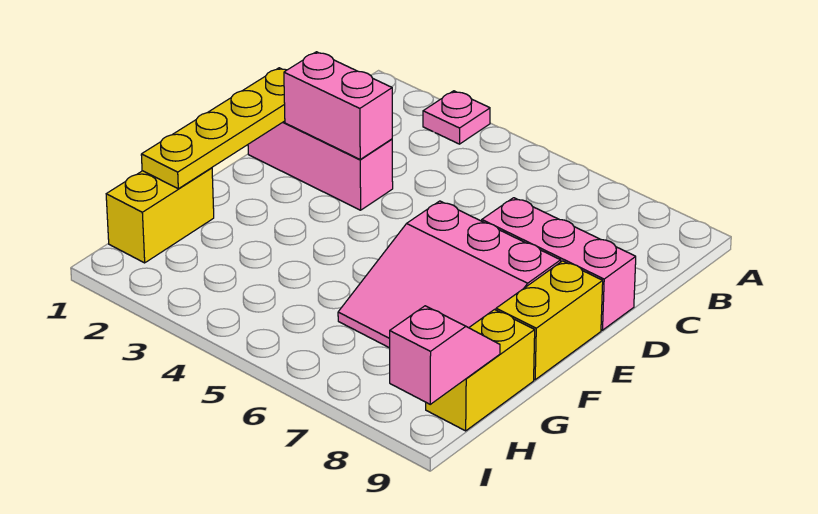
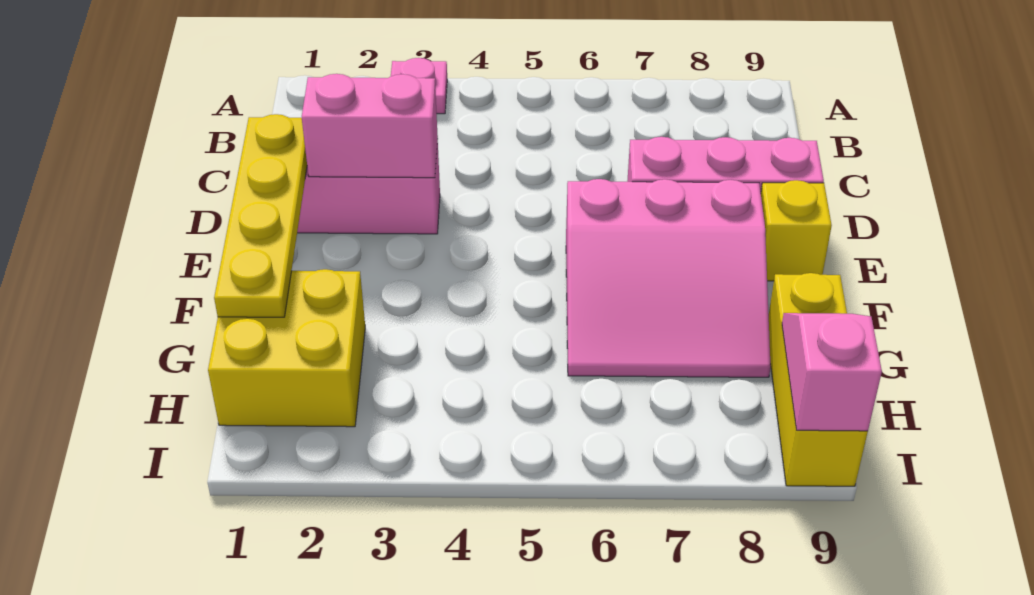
yellow brick E9:F9 level 1 -> yellow brick E9 level 1
yellow brick G1:H1 level 1 -> yellow brick G1:H2 level 1
yellow brick G9:H9 level 1 -> yellow brick G9:I9 level 1

